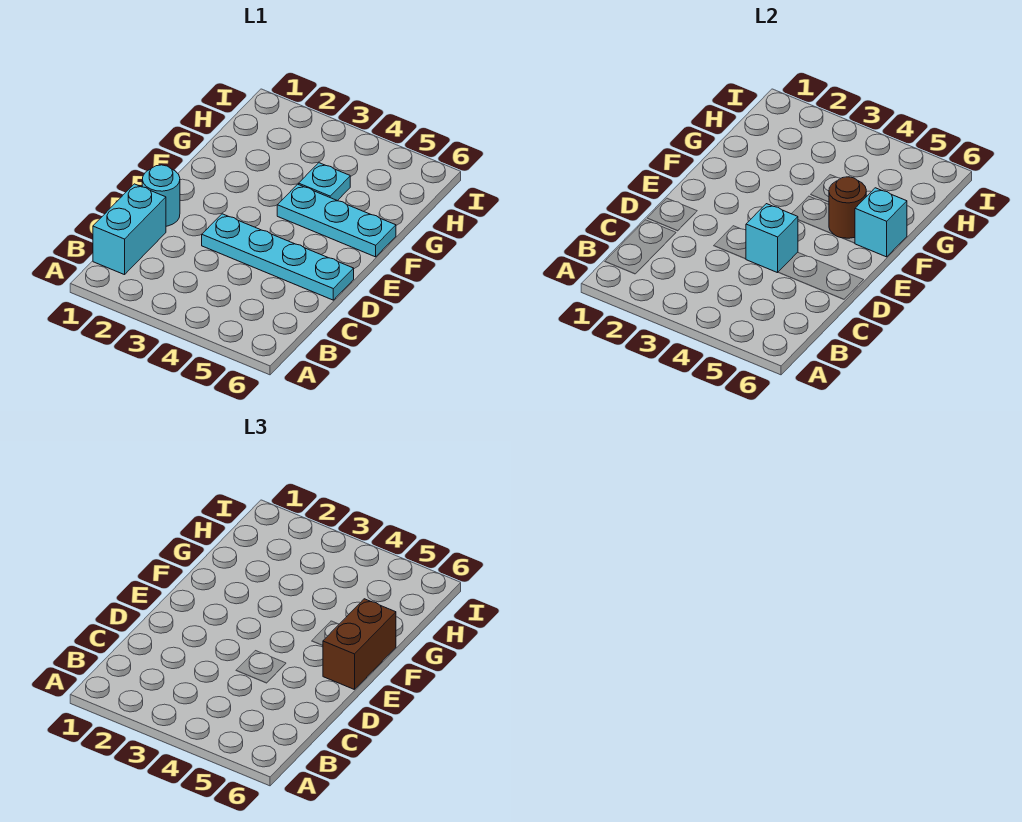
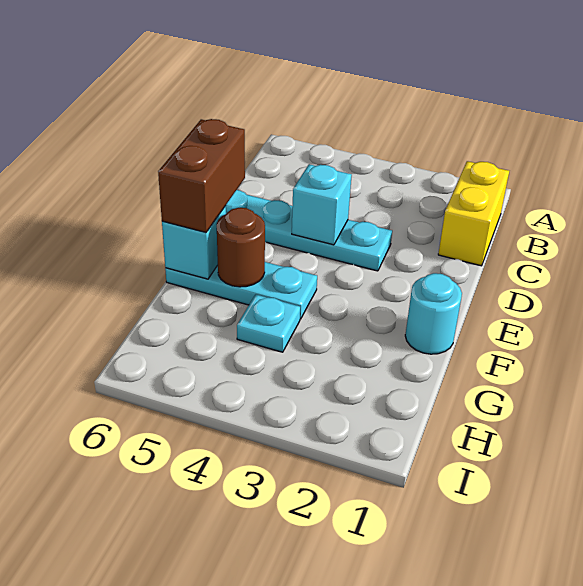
cyan brick B1:C1 level 1 -> yellow brick B1:C1 level 1
cyan round brick D1 level 1 -> cyan round brick F1 level 1

